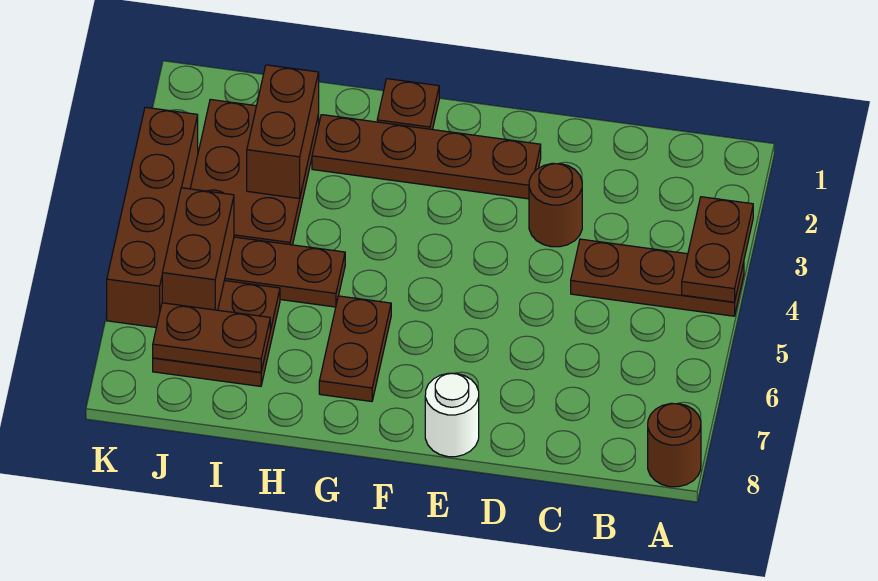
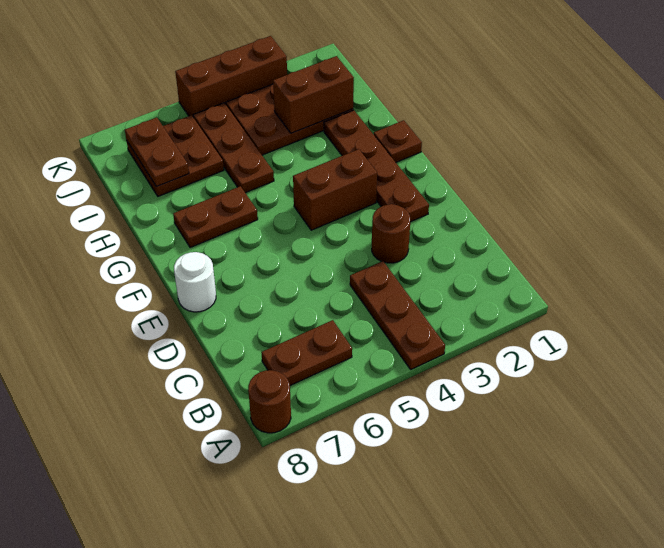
brown plate A3:A4 level 2 -> brown plate B6:B7 level 1
brown brick J5:J6 level 2 -> brown brick F3:F4 level 1
brown brick K3:K6 level 1 -> brown brick K3:K5 level 1

